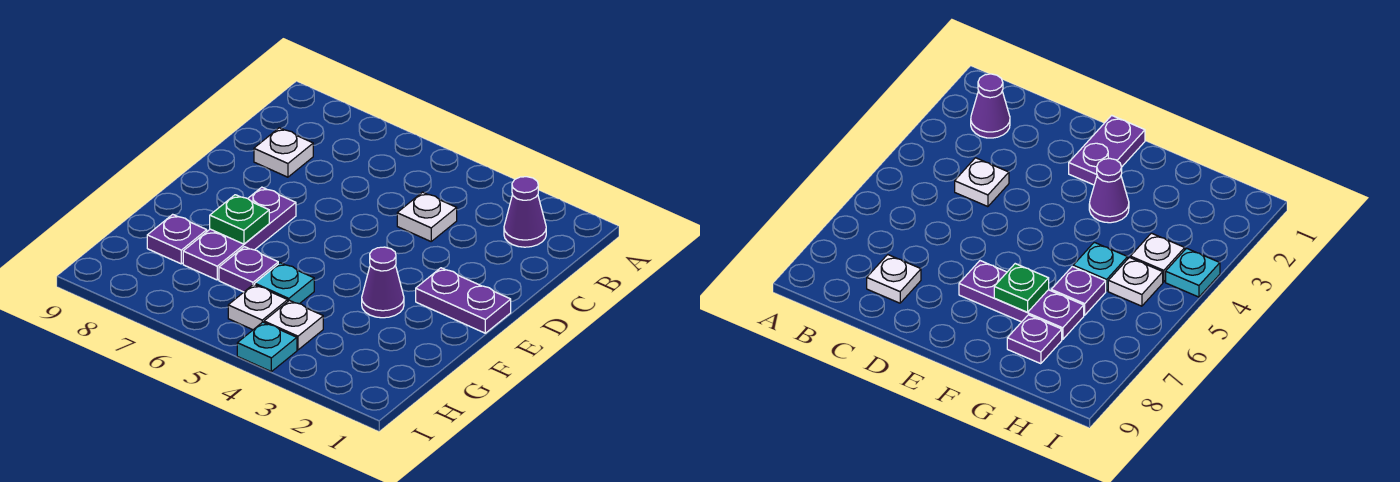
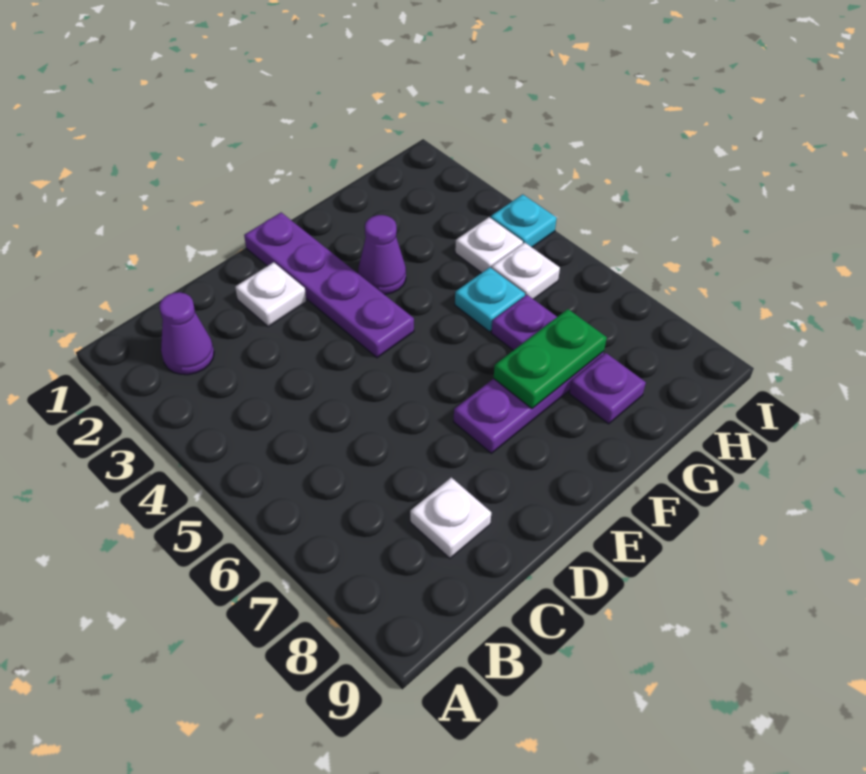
white plate C4 level 1 -> white plate D2 level 1
purple plate E1:E2 level 1 -> purple plate E1:E4 level 1
green plate F7 level 2 -> green plate F7:G7 level 2

